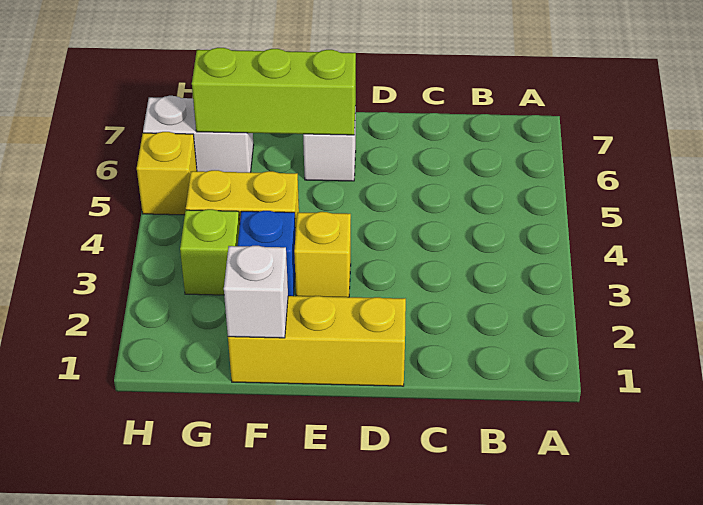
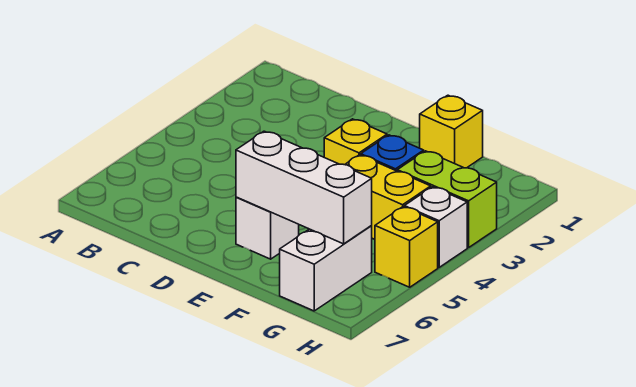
yellow brick D1:F1 level 1 -> yellow brick F1 level 1
lime brick E6:G6 level 2 -> white brick E6:G6 level 2
white brick F1 level 2 -> white brick H4 level 1
lime brick G3 level 1 -> lime brick G3:H3 level 1
white brick G6:H6 level 1 -> white brick G6:G7 level 1

